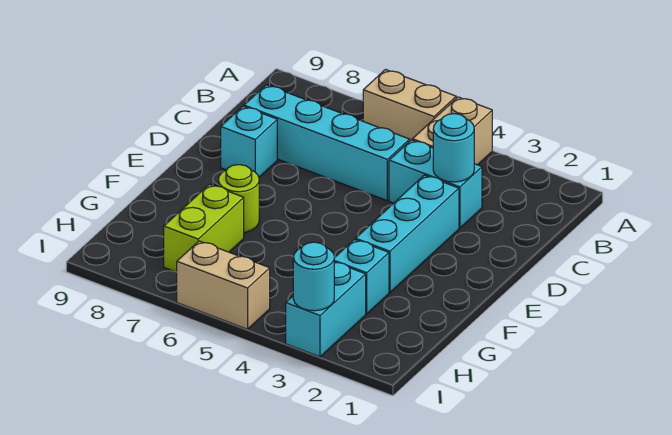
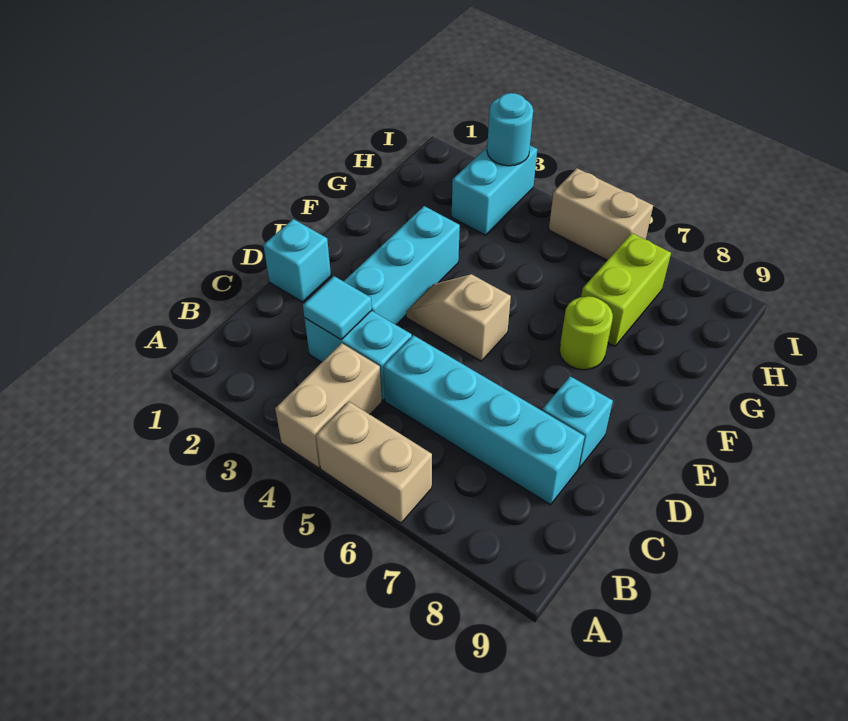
cyan round brick C3 level 2 -> cyan tile C3 level 2
none -> tan slope E4:E5 level 1 top 5
cyan brick G3 level 1 -> cyan brick D1 level 1

